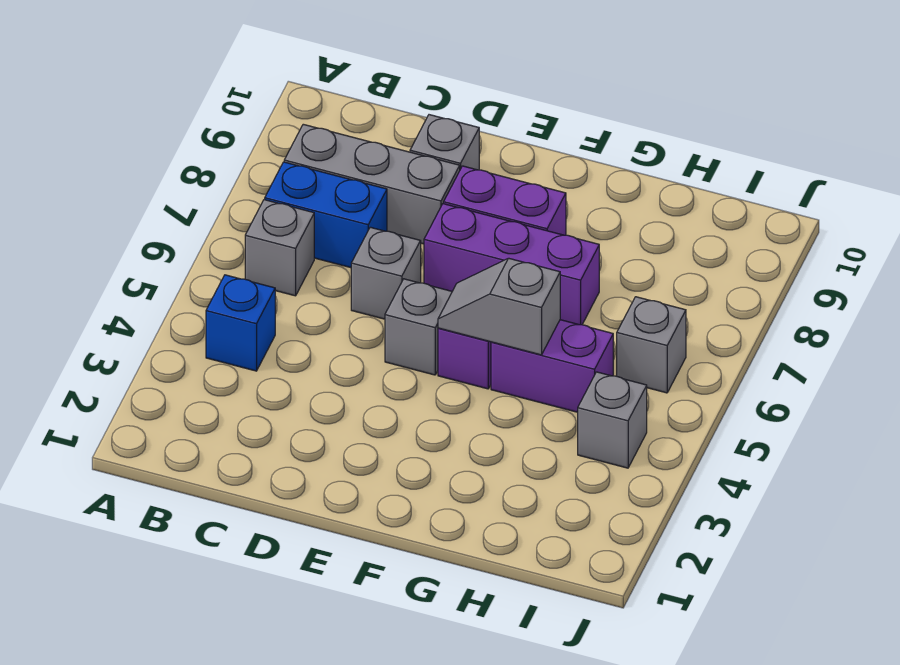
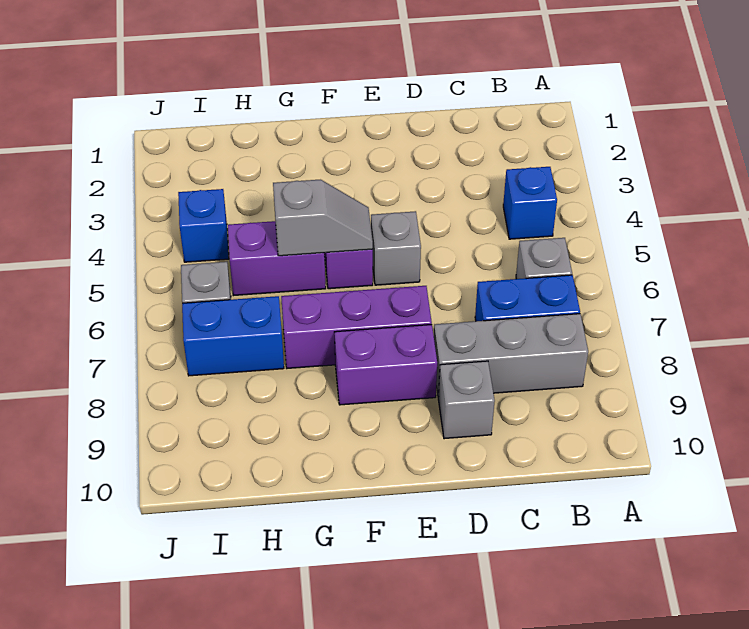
grey brick D6 level 1 -> none
none -> blue brick H7:I7 level 1
grey brick I4 level 1 -> blue brick I4 level 1

